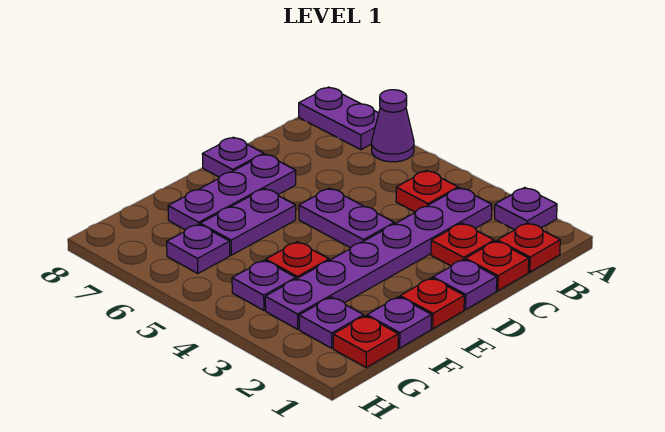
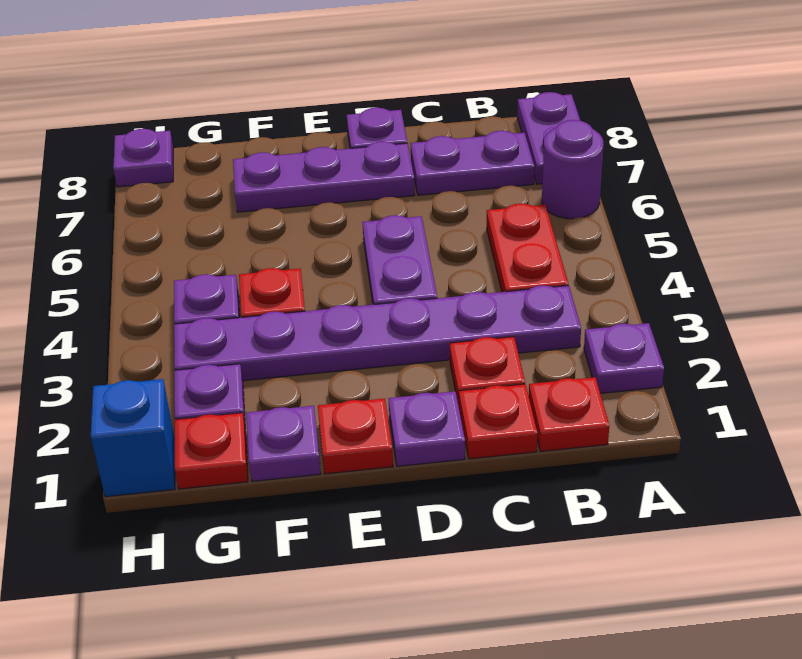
purple cone A6 level 1 -> purple round brick A6 level 1
red plate B4 level 1 -> red plate B4:B5 level 1
purple plate E6:F6 level 1 -> purple plate B7:C7 level 1
purple plate G6 level 1 -> purple plate H8 level 1
none -> blue brick H1 level 1

